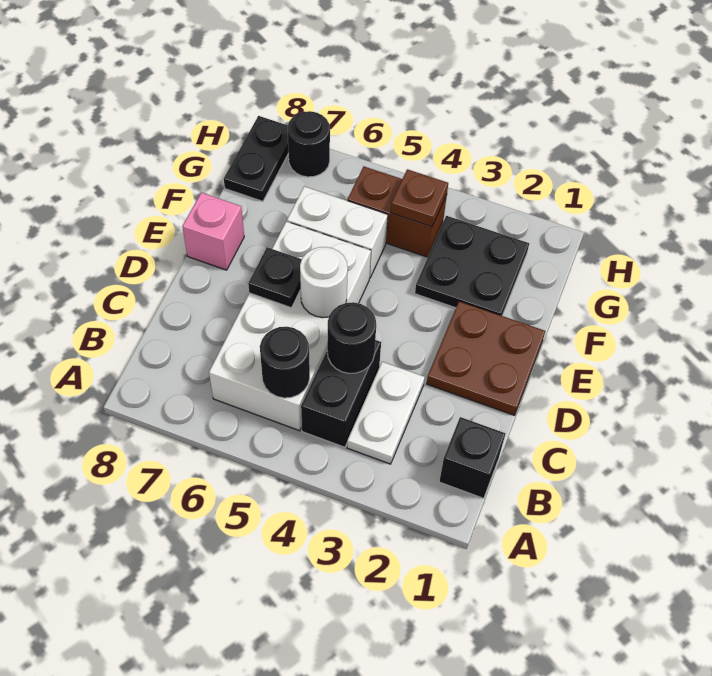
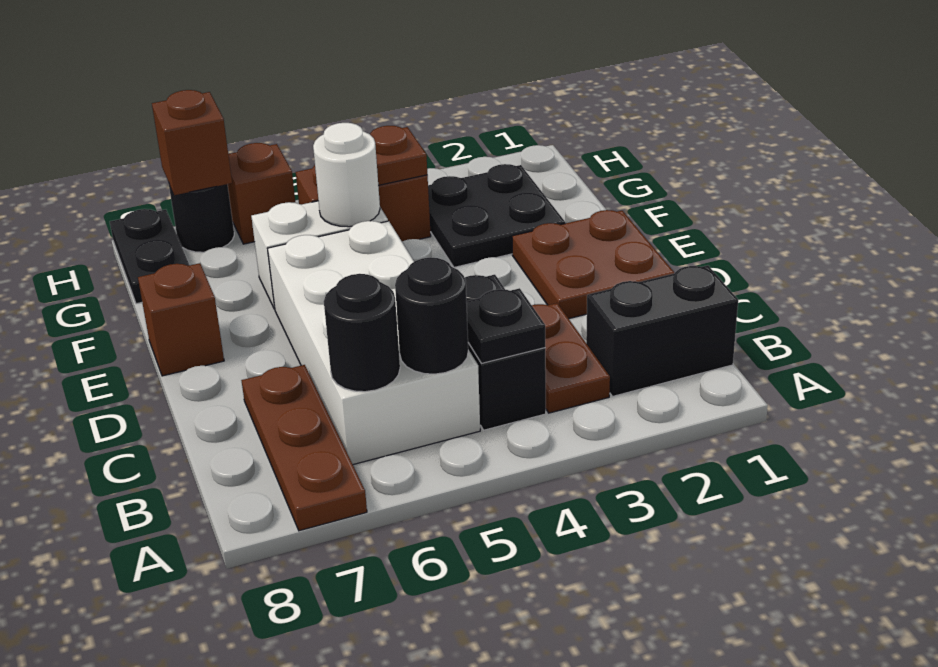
none -> brown plate A7:C7 level 1
black brick B1 level 1 -> black brick B1:B2 level 1
white plate B3:C3 level 1 -> brown plate B3:C3 level 1
black round brick C4 level 2 -> black round brick B6 level 2
white round brick D5 level 2 -> white round brick F5 level 2
black plate D6 level 2 -> black plate B4 level 2
pink brick E8 level 1 -> brown brick E8 level 1
none -> brown brick H6 level 1
none -> brown brick H7 level 2

